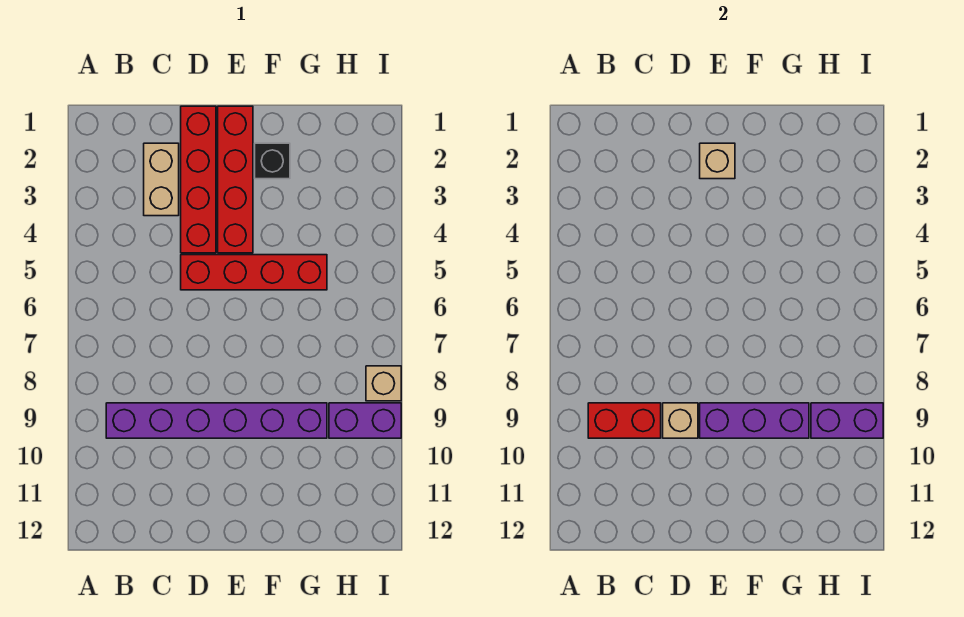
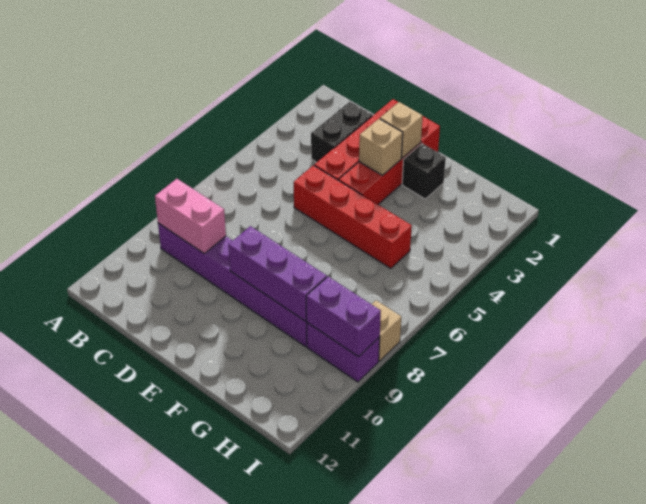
red brick B9:C9 level 2 -> pink brick B9:C9 level 2
tan brick C2:C3 level 1 -> black brick C2:C3 level 1
tan brick D9 level 2 -> tan brick E3 level 2

